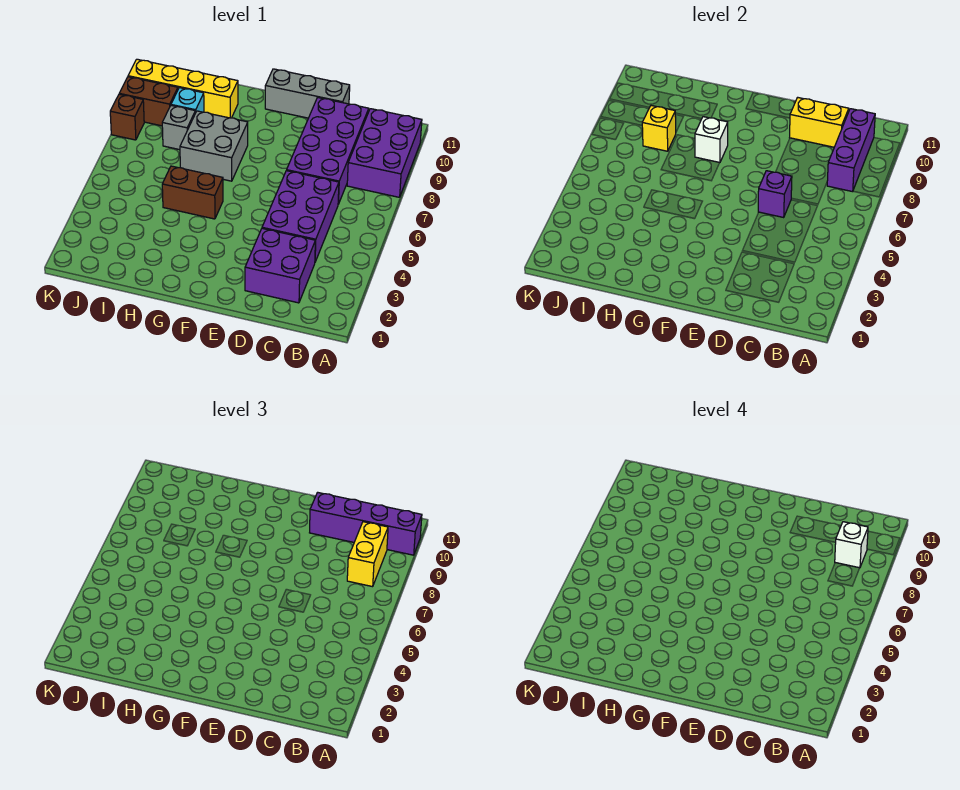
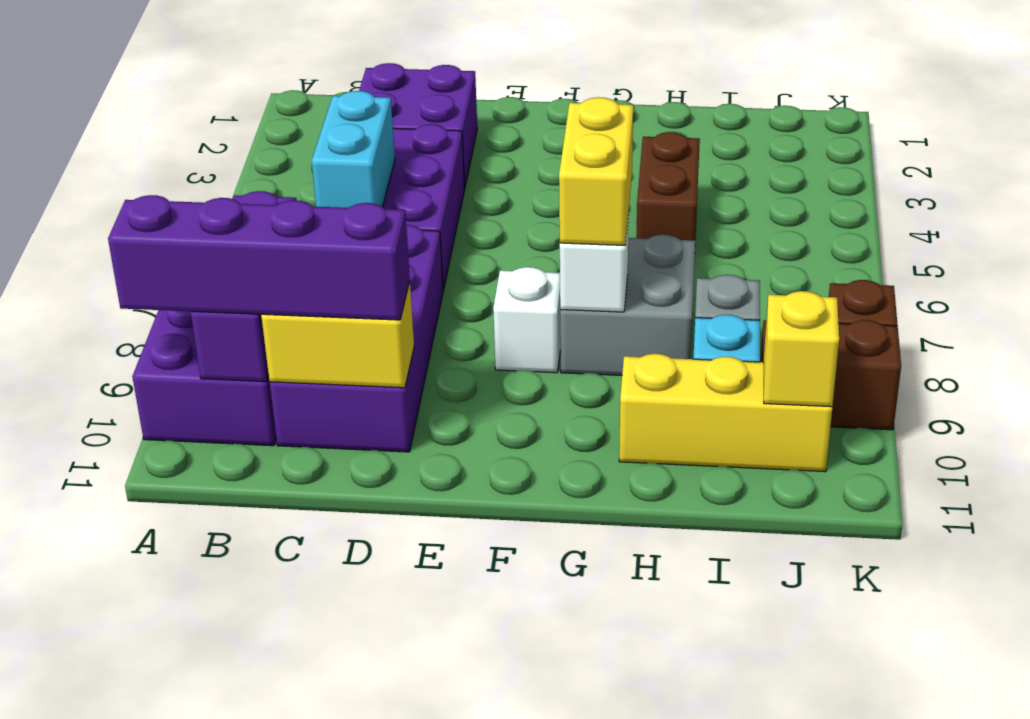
yellow brick B8:B9 level 3 -> yellow brick G7:G8 level 3
white brick B9 level 4 -> white brick F8 level 1
none -> cyan brick C5:C6 level 2
purple brick D6 level 2 -> none
grey brick D11:F11 level 1 -> none
brown brick G5:H5 level 1 -> brown brick H4:H5 level 1
yellow brick H10:K10 level 1 -> yellow brick H10:J10 level 1
yellow brick I8 level 2 -> yellow brick J10 level 2

